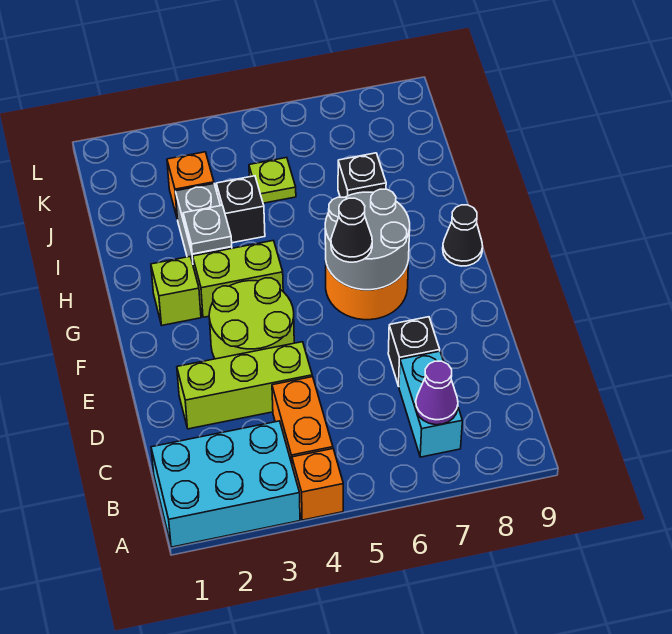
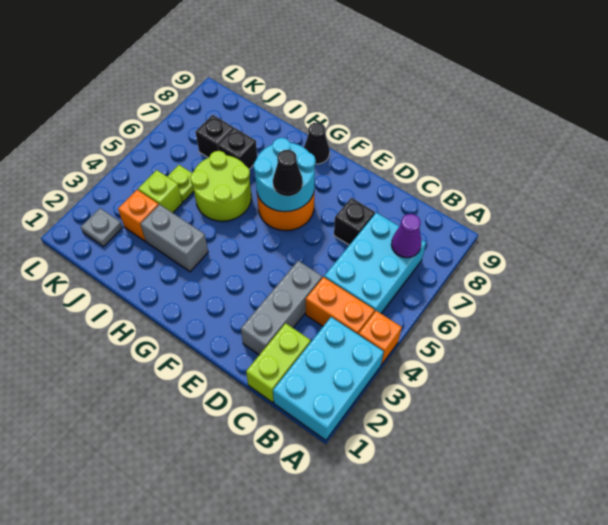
cyan brick B7:C7 level 1 -> cyan brick B5:C7 level 1
lime brick D2:D4 level 1 -> grey brick D2:D4 level 1
lime round brick E3:F4 level 1 -> lime round brick H5:I6 level 1
grey round brick F6:G7 level 2 -> cyan round brick F6:G7 level 2
lime brick G2 level 1 -> lime brick J4 level 1
lime brick G3:G4 level 1 -> lime brick C1:C2 level 1
grey plate H3 level 2 -> grey plate K2 level 1
black brick I4 level 1 -> black brick J7 level 1

